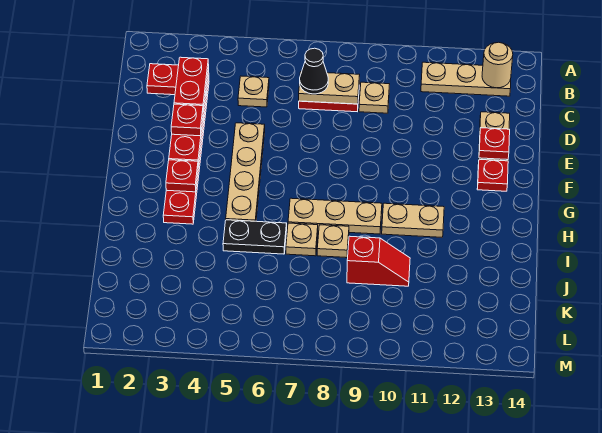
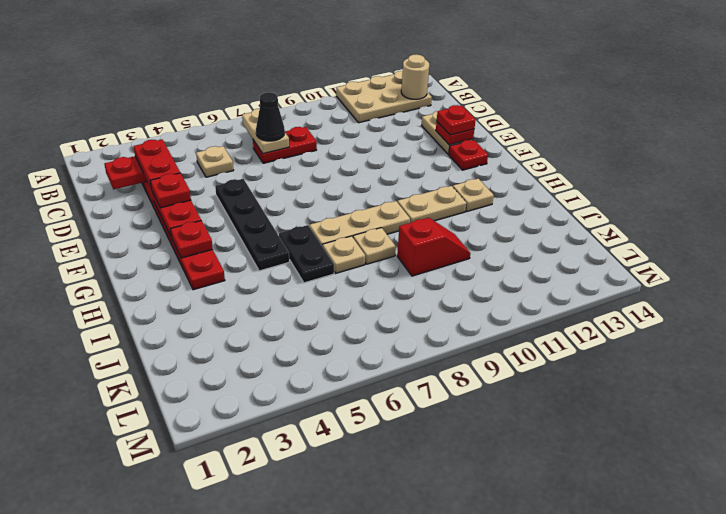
tan plate B11:B13 level 1 -> tan plate A11:B13 level 1
tan plate C7:C8 level 2 -> tan plate B7:C7 level 2
tan plate C9 level 1 -> tan plate H12 level 1
tan plate E5:H5 level 1 -> black plate E5:H5 level 1
none -> red plate E13 level 3
black plate I5:I6 level 1 -> black plate H6:I6 level 1

